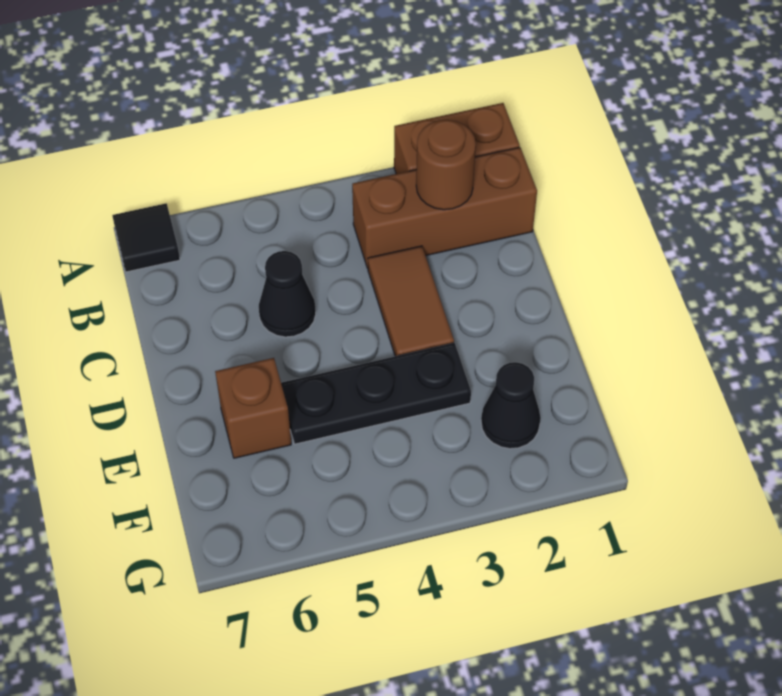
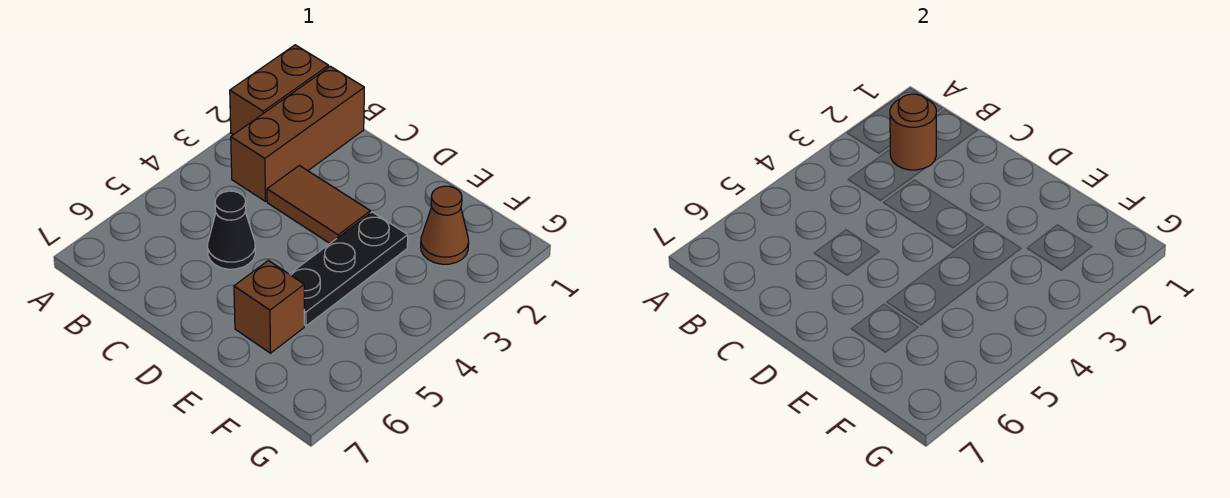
black tile A7 level 1 -> none
black cone F2 level 1 -> brown cone F2 level 1

